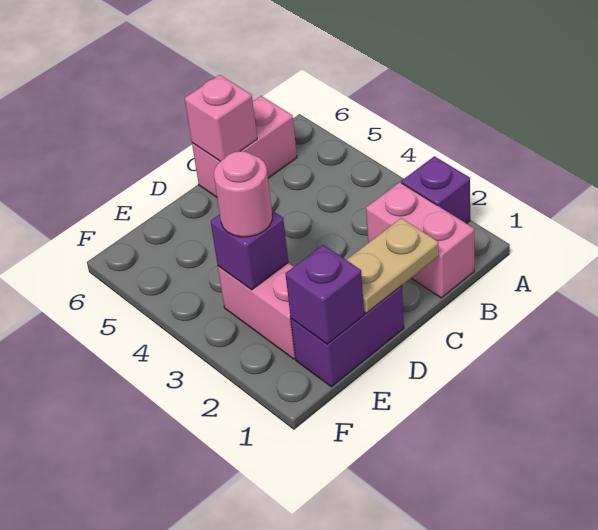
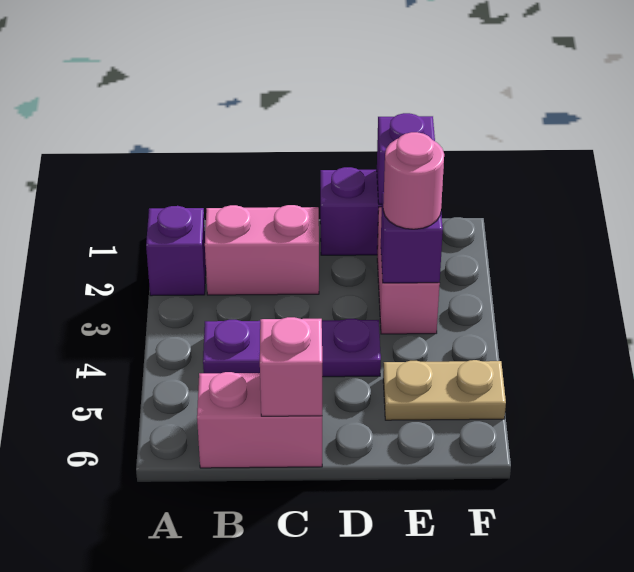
pink brick B1:B2 level 1 -> pink brick B2:C2 level 1
none -> purple plate B4:D4 level 1
tan plate C1:D1 level 2 -> tan plate E5:F5 level 1

